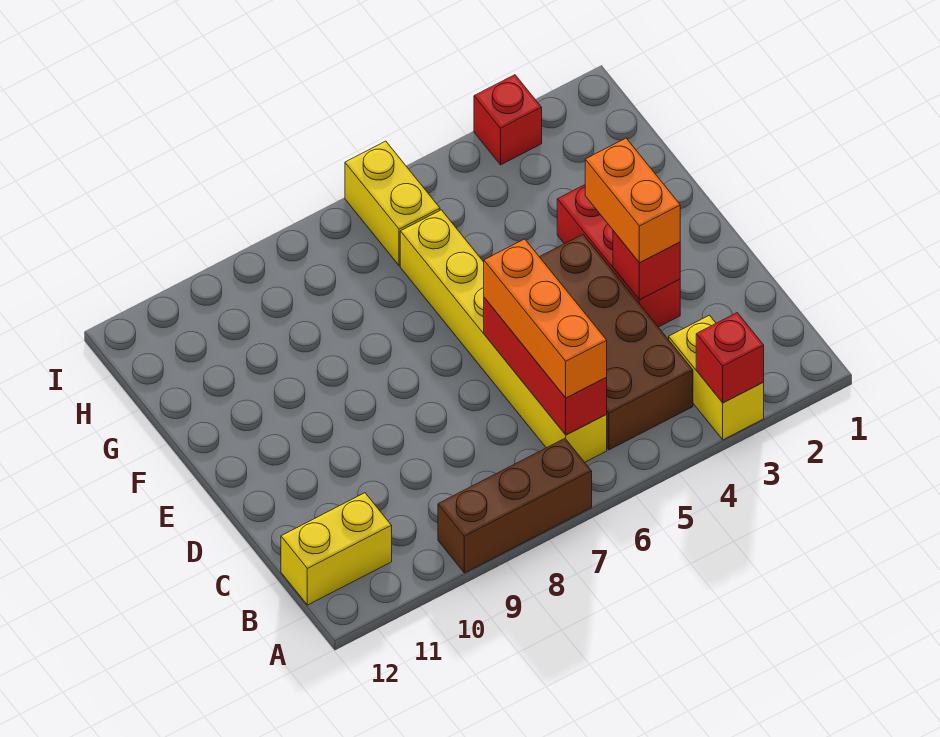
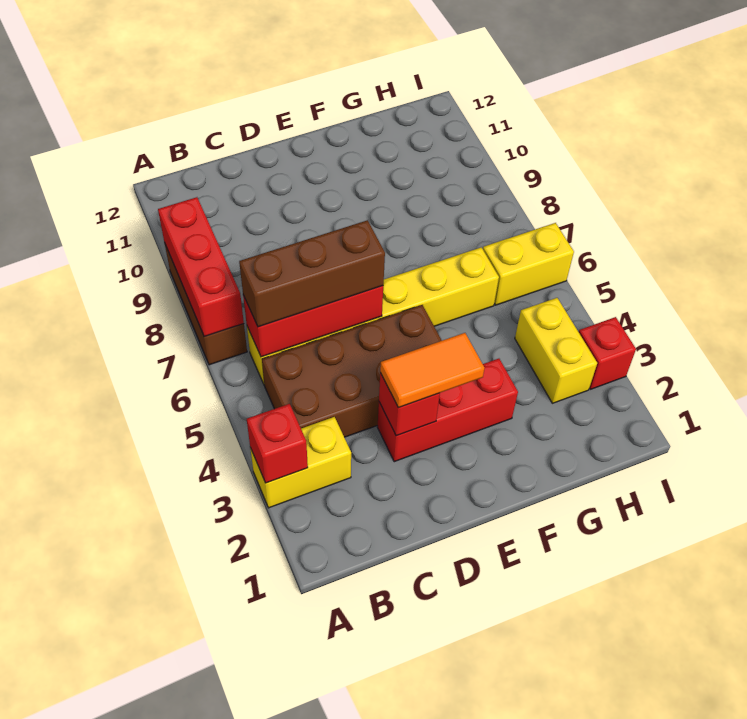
none -> red brick A7:A9 level 2
orange brick B6:D6 level 3 -> brown brick B6:D6 level 3
yellow brick B11:B12 level 1 -> yellow brick H3:H4 level 1
orange brick D3:E3 level 3 -> orange tile D3:E3 level 3

